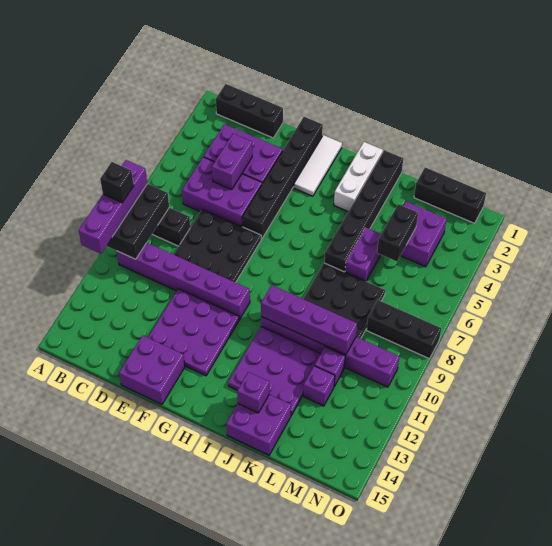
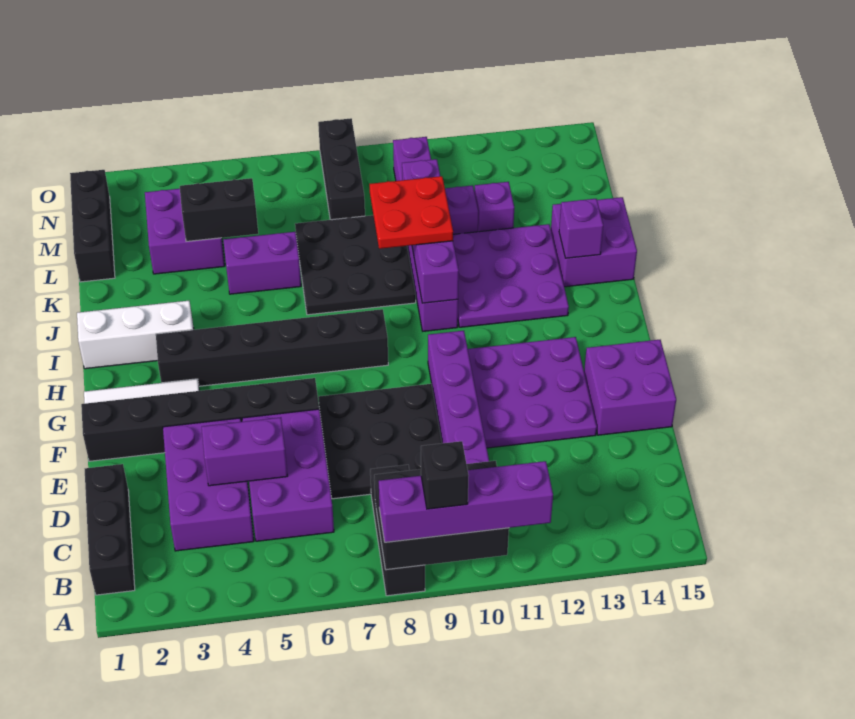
black brick J1:J6 level 1 -> black brick H3:H8 level 1
none -> red plate J9:K10 level 3

